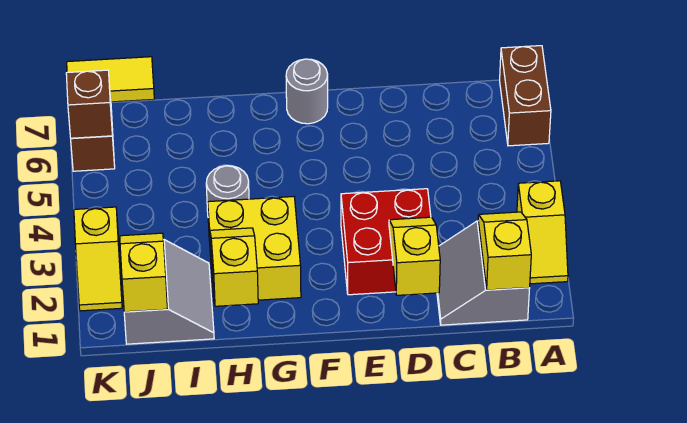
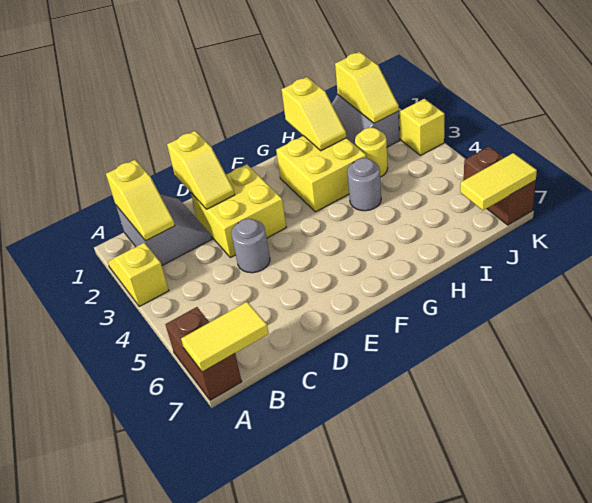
none -> yellow tile A7:B7 level 2
red brick D2:E3 level 1 -> yellow brick D2:E3 level 1
grey round brick F7 level 1 -> grey round brick D4 level 1
none -> yellow round brick I3 level 1
brown brick K6 level 2 -> none

